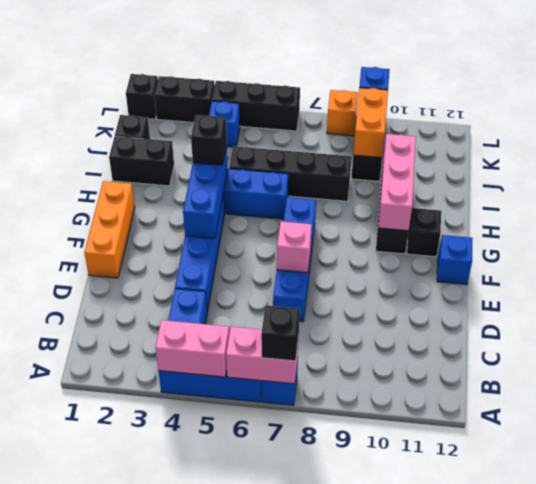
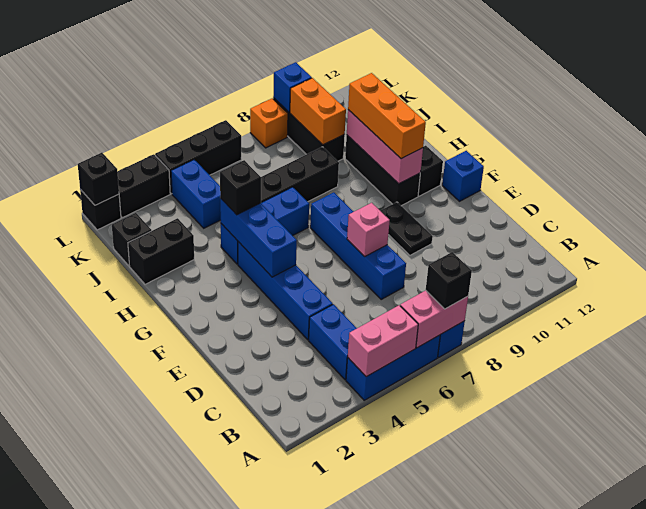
orange brick E1:G1 level 1 -> orange brick G10:I10 level 3
none -> black plate E9:F9 level 1
blue brick K4 level 1 -> blue brick J4:K4 level 1
none -> black brick L1 level 2

